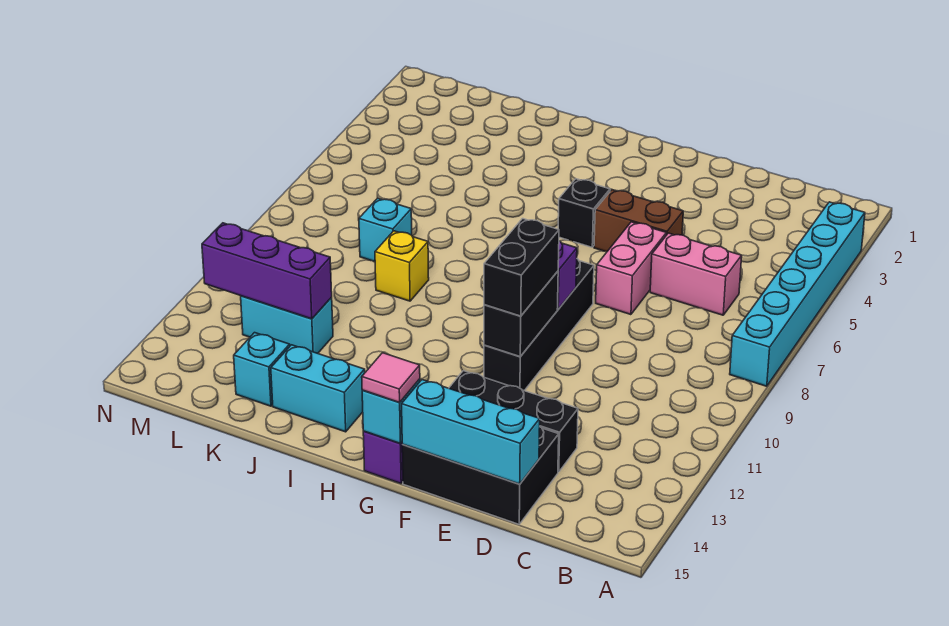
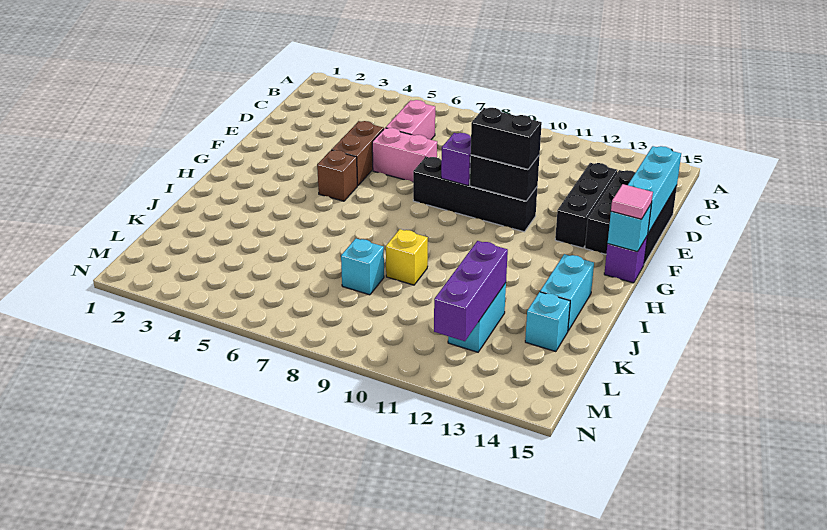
cyan brick A3:A8 level 1 -> none
black brick G5 level 1 -> brown brick G5 level 1

